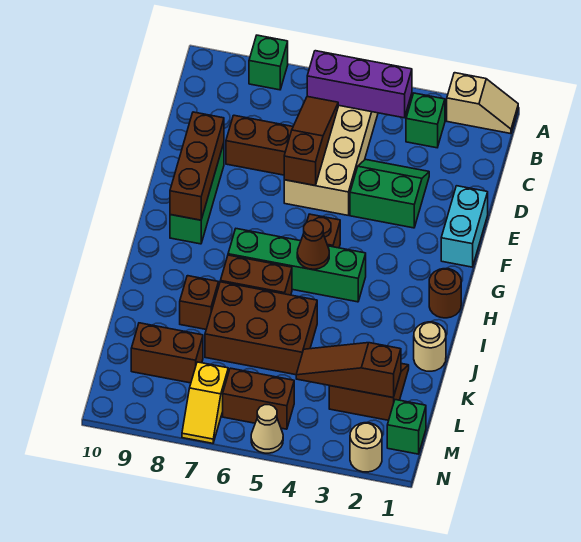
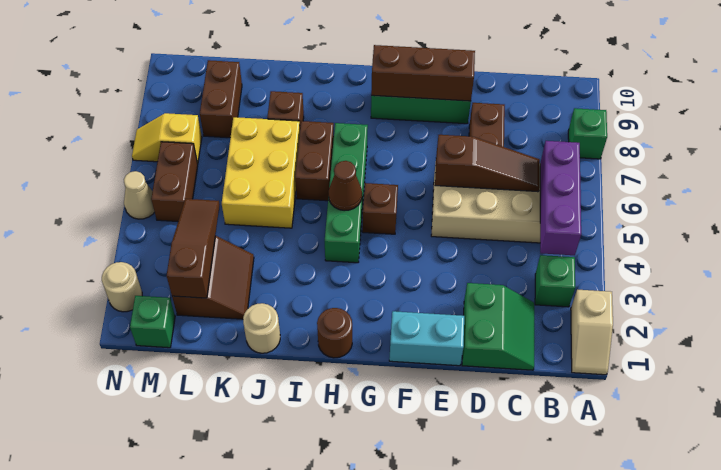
green slope D3:E4 level 1 top E -> green slope C1:D2 level 1 top D
brown brick J5:K7 level 1 -> yellow brick J5:K7 level 1

